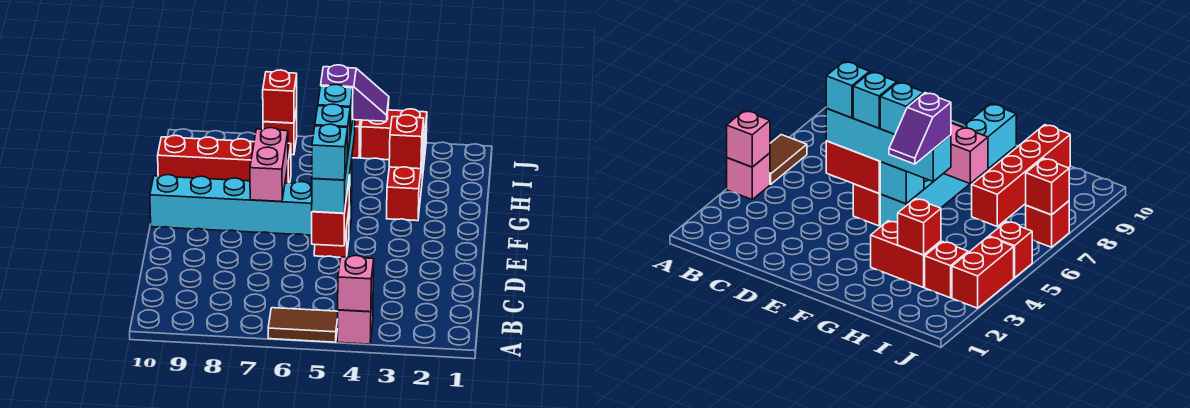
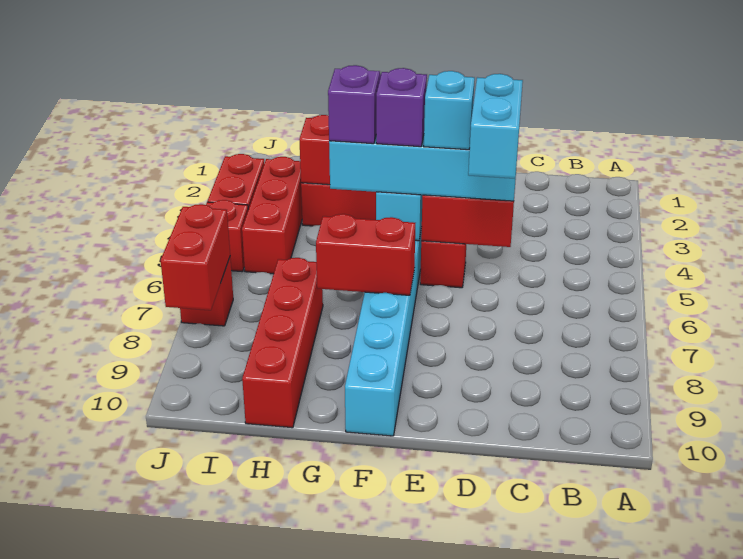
pink brick A4 level 1 -> none
pink brick A4 level 2 -> none
brown tile A5:A6 level 1 -> none
cyan brick D5 level 4 -> cyan brick D5:D6 level 4
cyan brick F5 level 4 -> purple brick F5 level 4
pink brick F7:G7 level 2 -> red brick F7:G7 level 2
red brick I3 level 1 -> red brick I3:I5 level 1
red brick J7 level 2 -> red brick J7:J8 level 2

